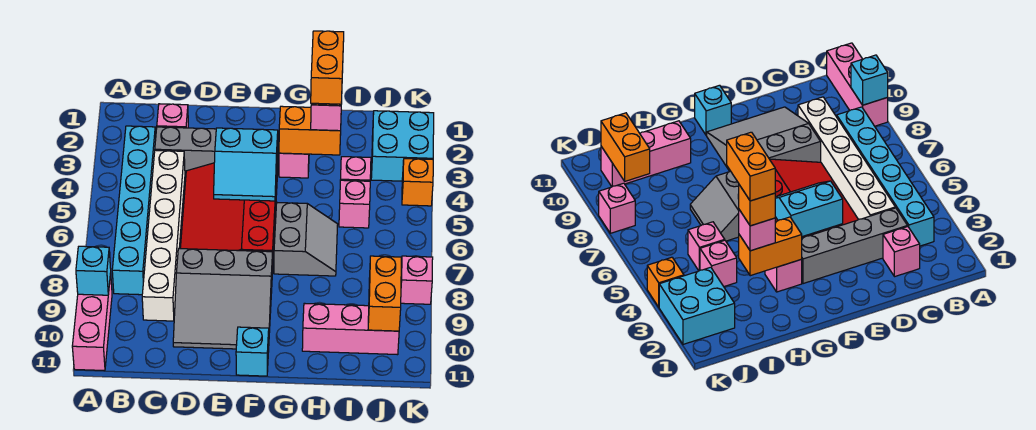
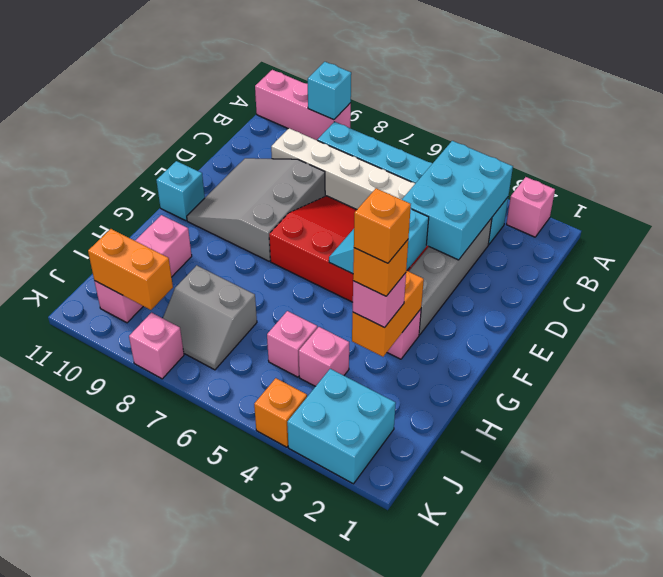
none -> cyan brick B3:D4 level 2
pink brick C2 level 1 -> pink brick A2 level 1
grey slope G6:H7 level 1 top G -> grey slope I7:J8 level 1 top I
orange brick H3:H4 level 5 -> orange brick H3 level 5

